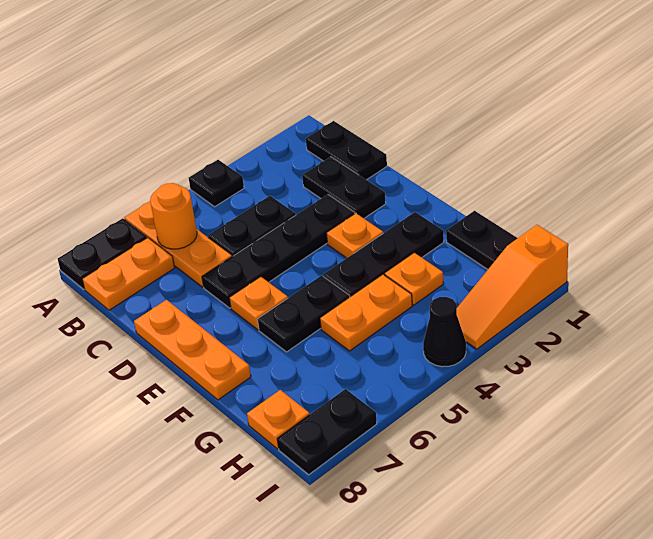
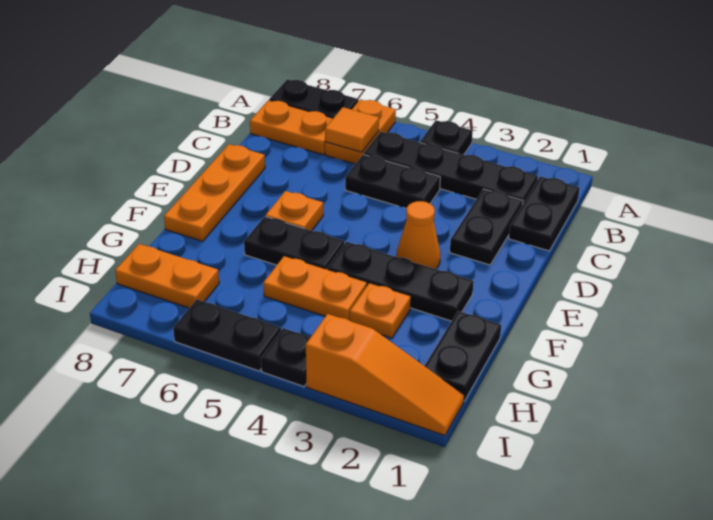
orange plate A6:C6 level 1 -> orange plate A6:B6 level 1
orange round brick B6 level 2 -> orange tile B6 level 2
black plate D3:D6 level 1 -> black plate B2:B5 level 1
orange plate E3 level 1 -> orange cone E3 level 1
orange plate H8 level 1 -> orange plate H7:H8 level 1
orange slope I1:I3 level 1 top 1 -> orange slope I1:I3 level 1 top 3
black cone I4 level 1 -> black plate I4 level 1
black plate I7:I8 level 1 -> black plate I5:I6 level 1

